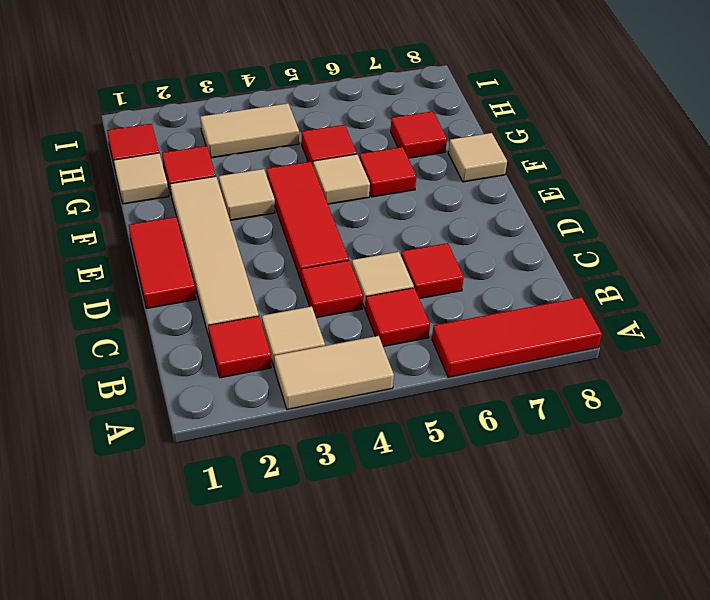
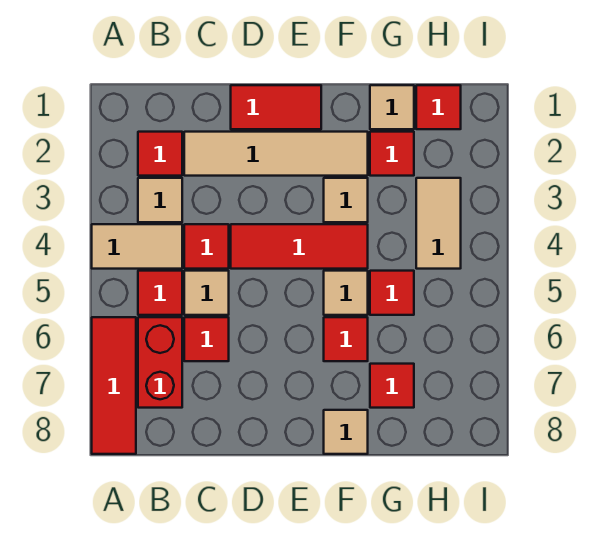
tan tile A3:A4 level 1 -> tan tile A4:B4 level 1
none -> red brick B6:B7 level 1

